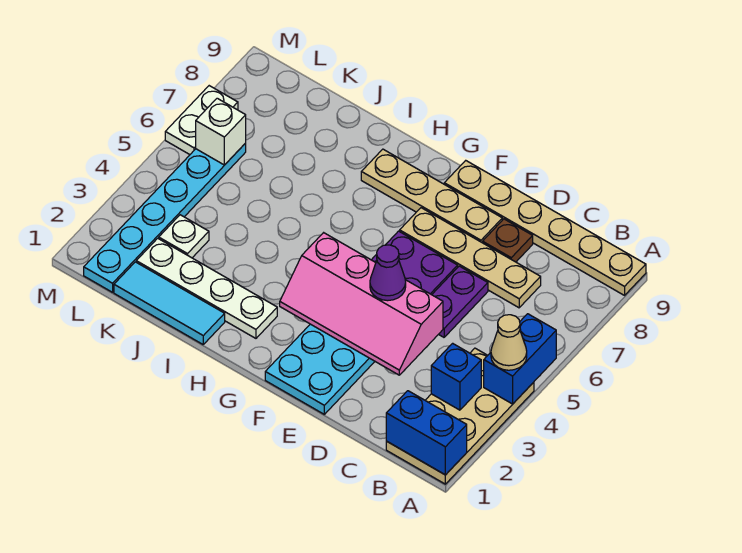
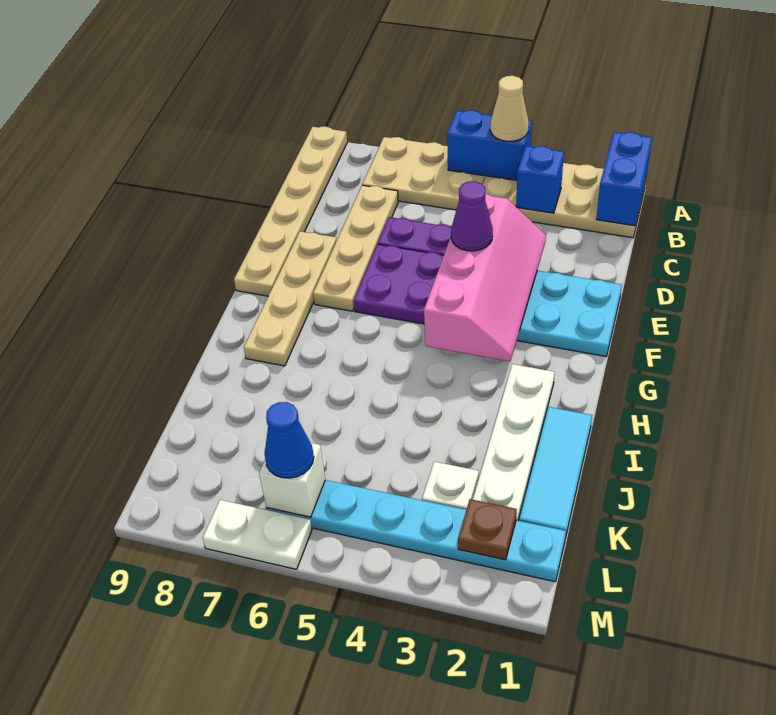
none -> tan plate A5:B7 level 1
brown plate D8 level 1 -> brown plate L2 level 2
none -> blue cone L6 level 3

